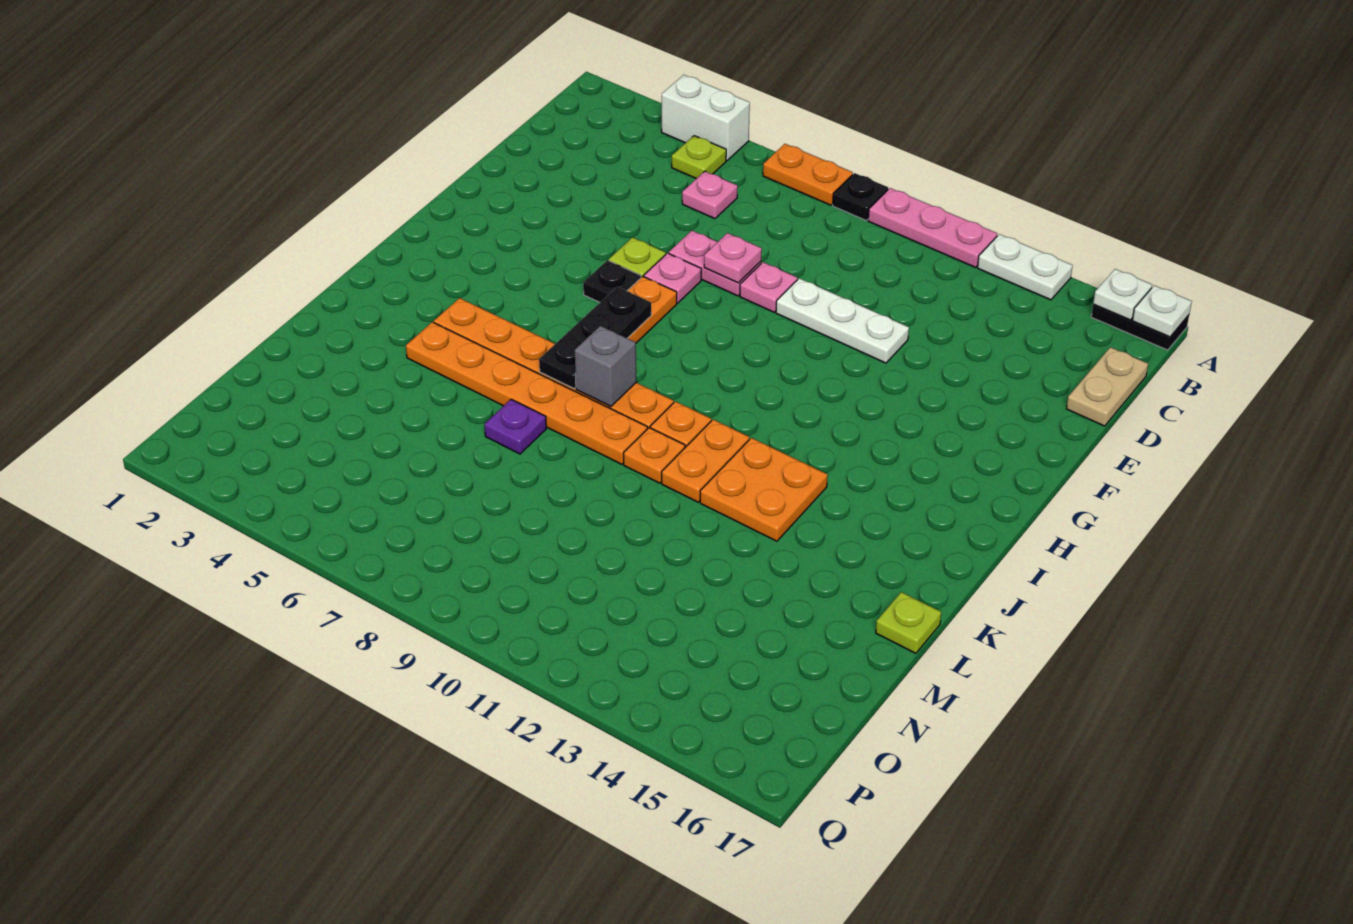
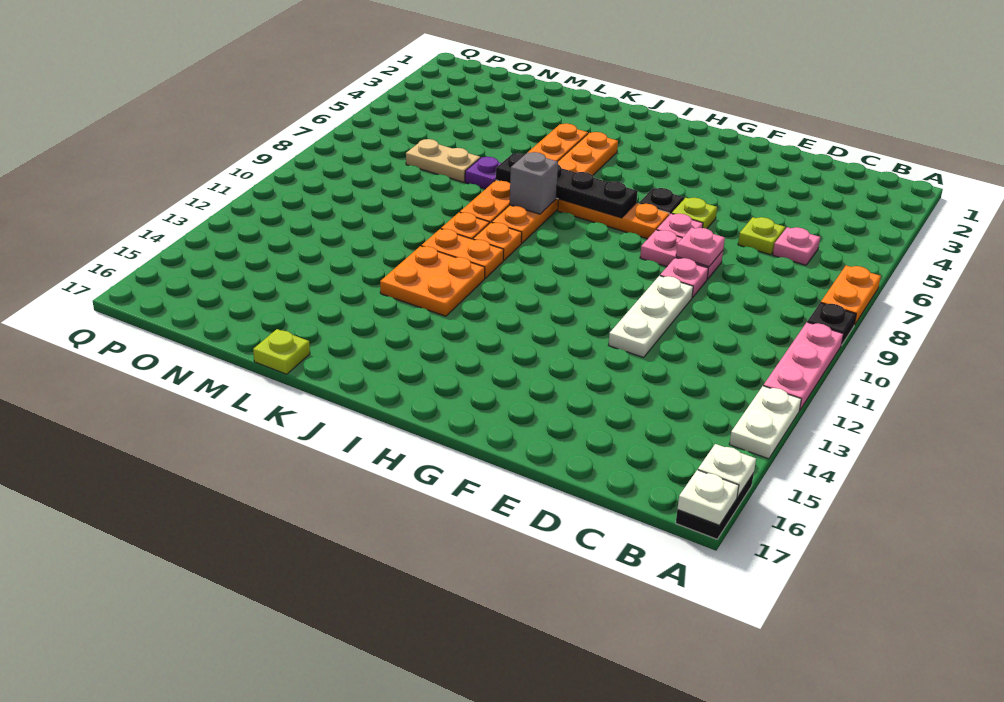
white brick A4:A5 level 1 -> none
lime plate B5 level 1 -> lime plate D6 level 1
tan plate C17:D17 level 1 -> tan plate M7:N7 level 1
pink plate E7:E8 level 1 -> pink plate E8:F8 level 1
black plate H7:J7 level 2 -> black plate H7:K7 level 2

